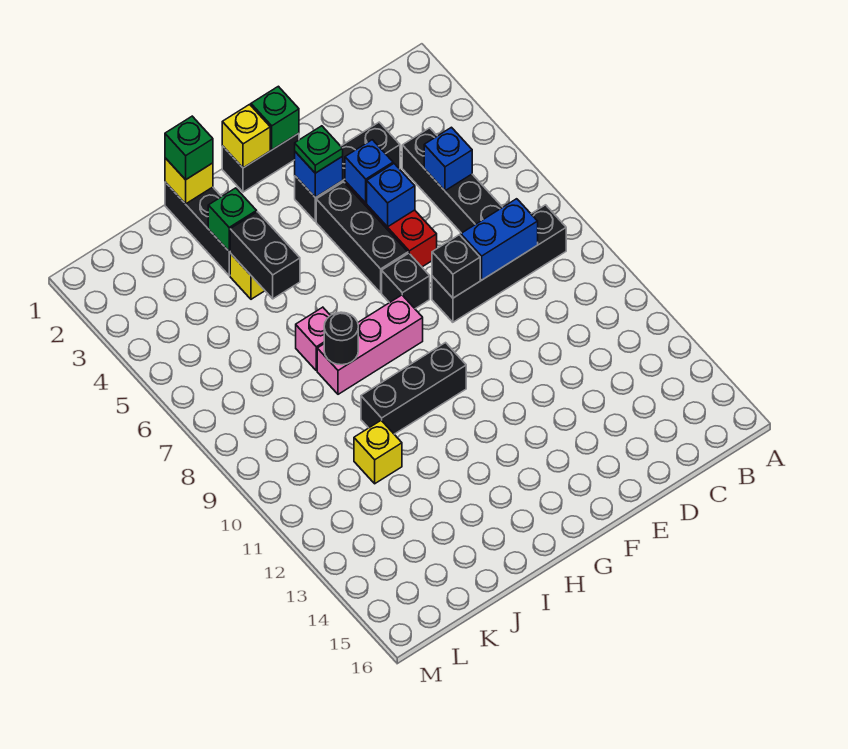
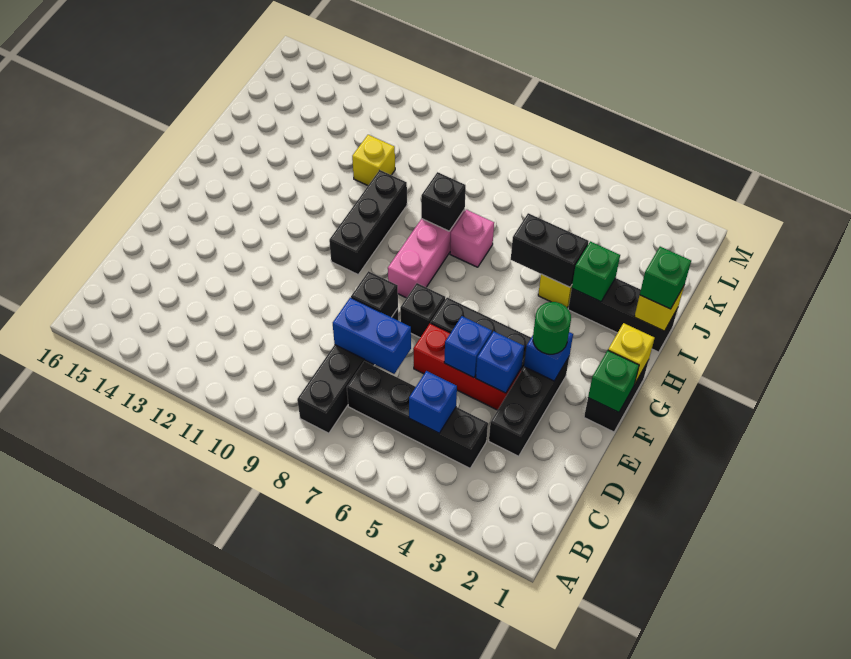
blue brick C8:D8 level 2 -> blue brick D7:D8 level 2
green plate F3 level 3 -> green round brick F3 level 3
black round brick I8 level 2 -> black brick I8 level 2

